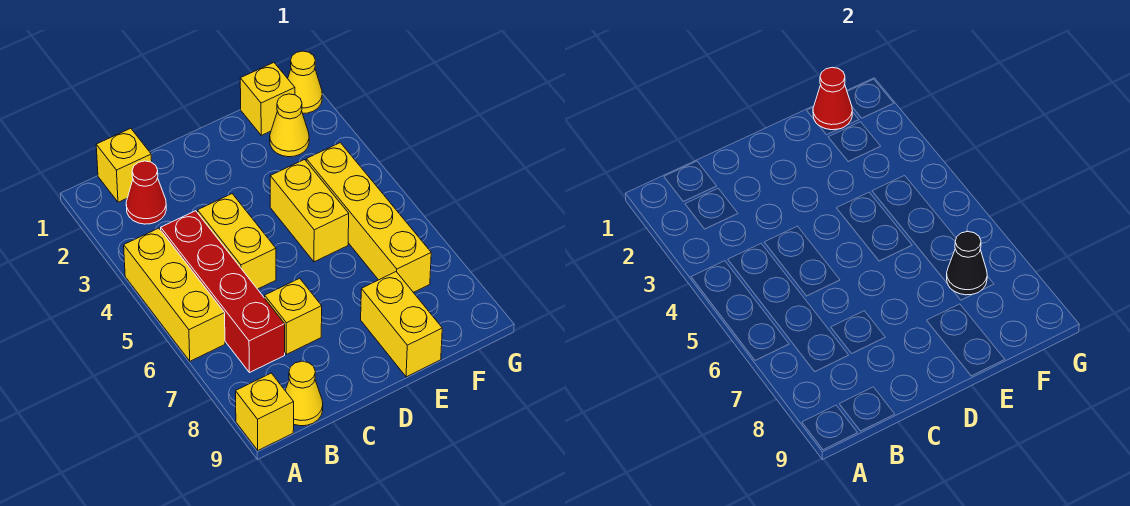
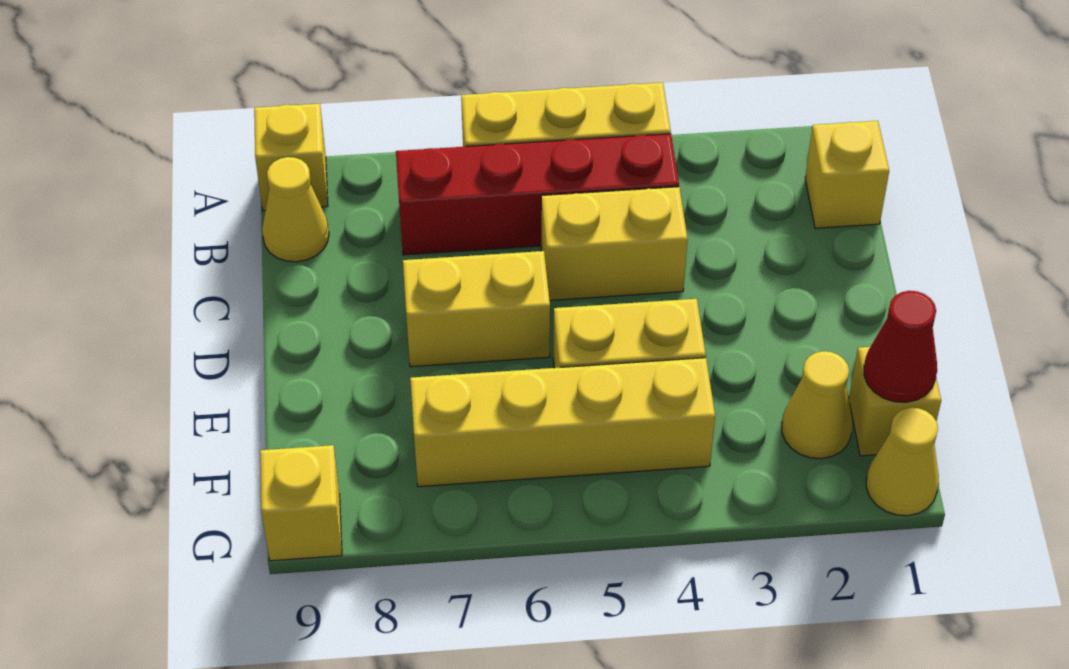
red cone B2 level 1 -> none
yellow brick C7 level 1 -> yellow brick G9 level 1
yellow brick E8:E9 level 1 -> yellow brick D6:D7 level 1
black cone F7 level 2 -> none

